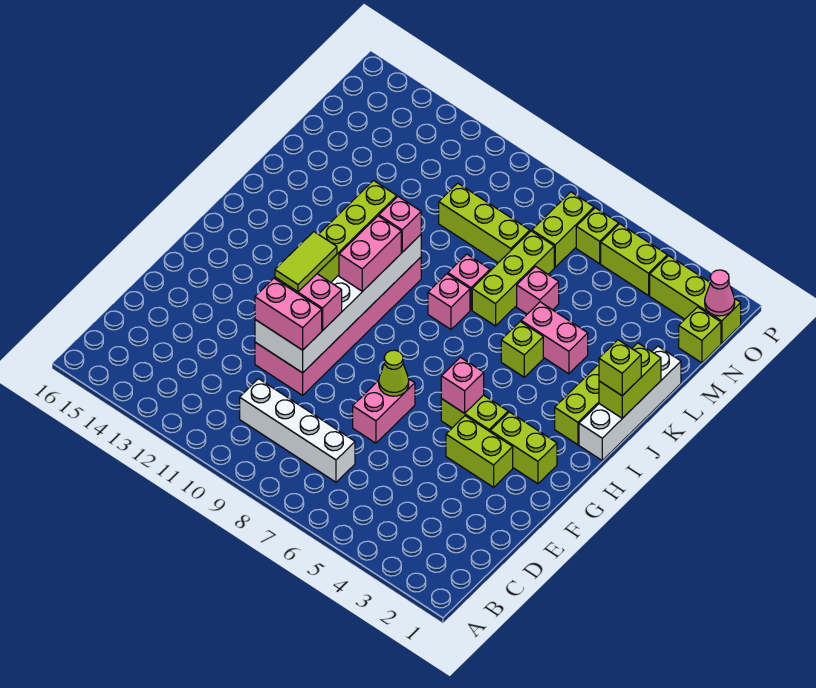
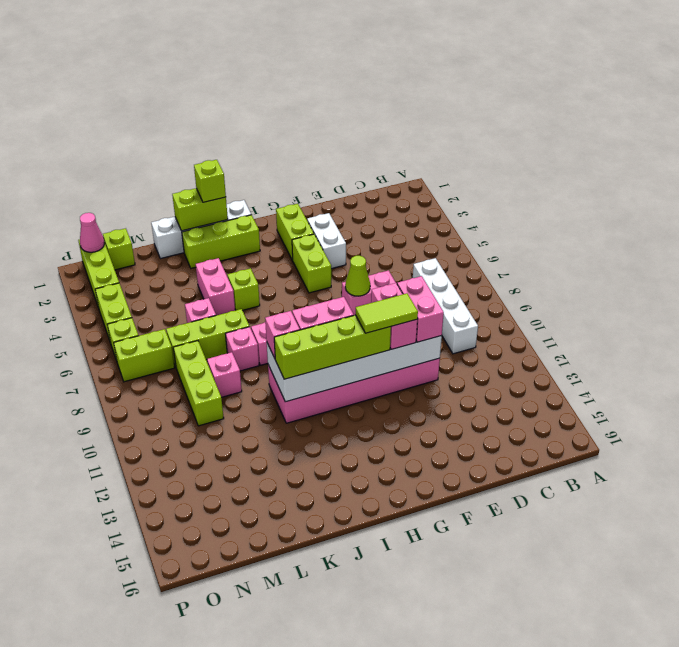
lime brick F3:F4 level 1 -> white brick F3:F4 level 1
pink brick G5 level 2 -> pink brick L9 level 1

